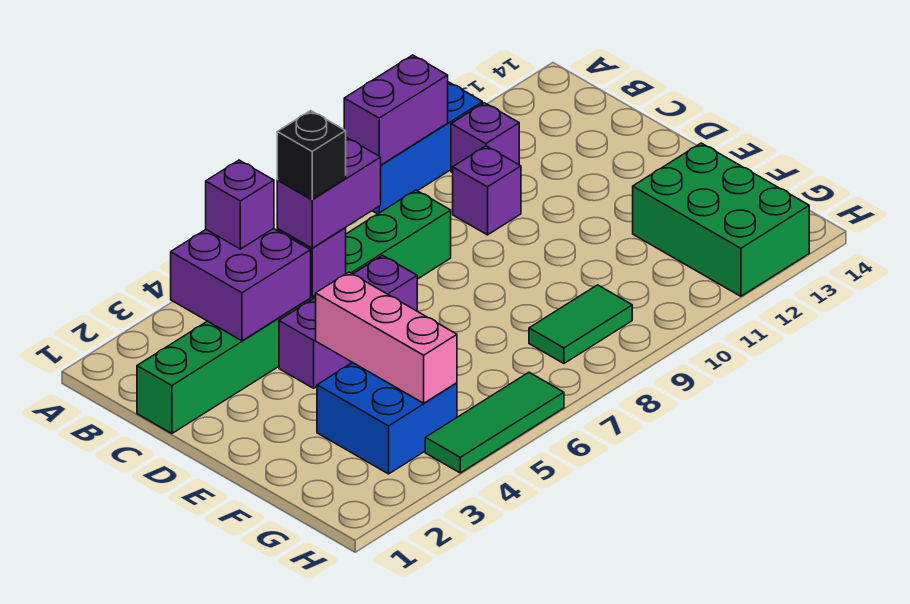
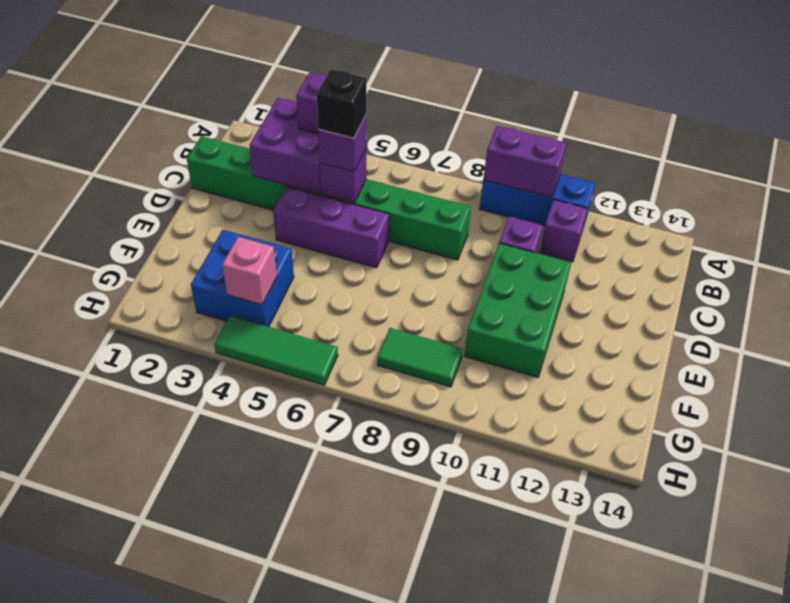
purple brick C5:C6 level 3 -> purple brick C5 level 3
pink brick E4:G4 level 2 -> pink brick G4 level 2
green brick F12:H13 level 1 -> green brick D10:F11 level 1

